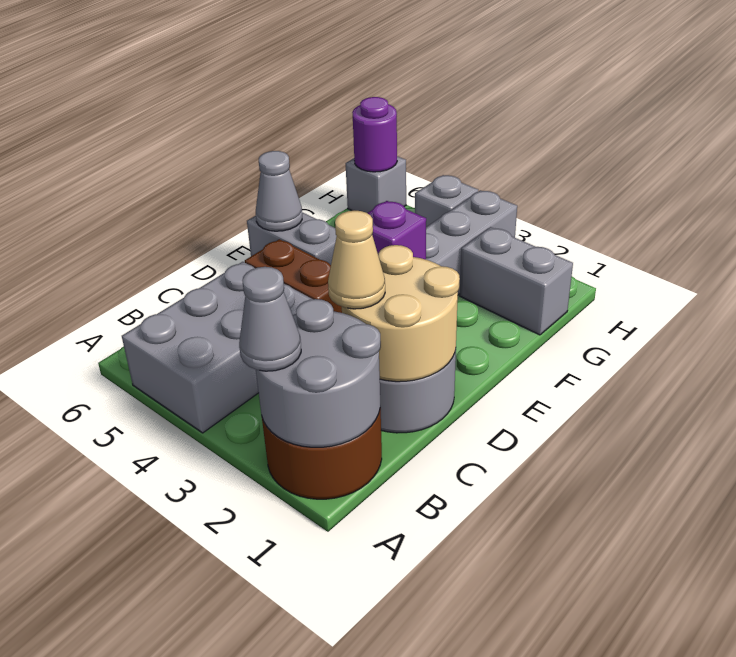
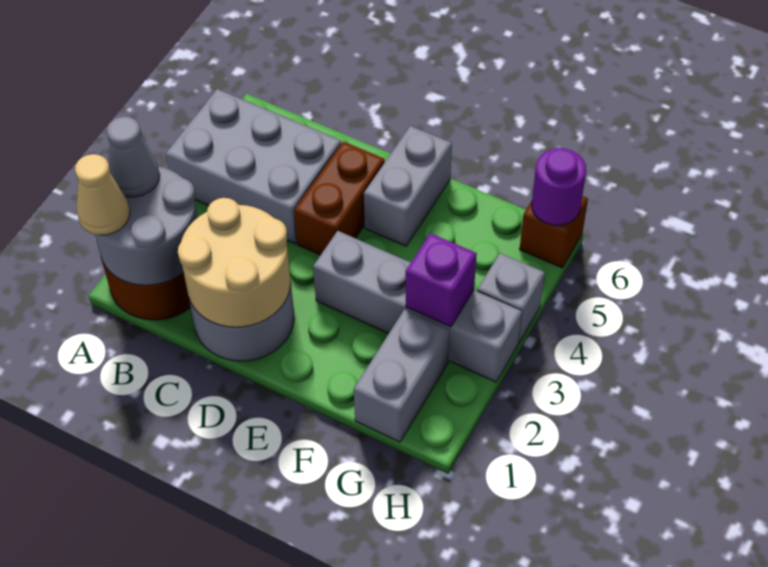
tan cone C2 level 3 -> tan cone A1 level 3
purple brick E3 level 2 -> purple brick G3 level 2
grey cone E6 level 2 -> none
grey brick H6 level 1 -> brown brick H6 level 1

